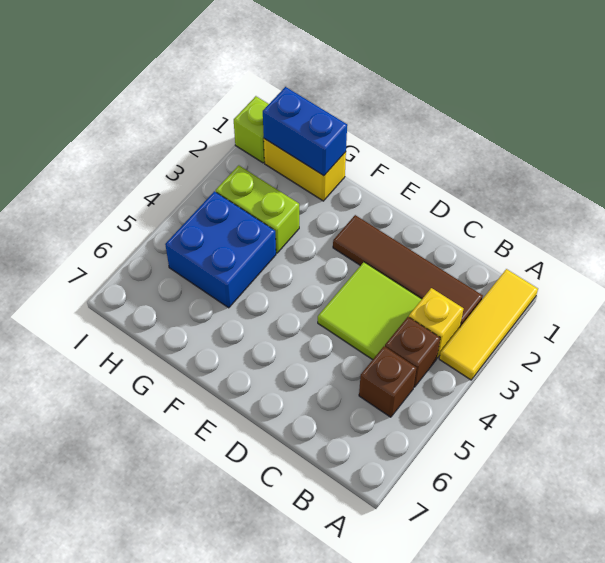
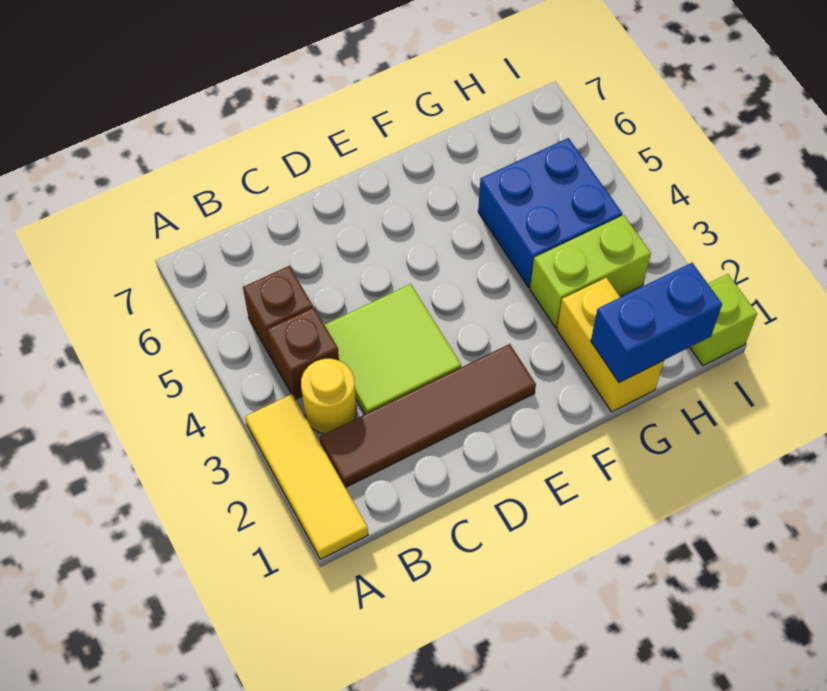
yellow brick B3 level 1 -> yellow round brick B3 level 1
yellow brick G1:H1 level 1 -> yellow brick G1:G2 level 1

